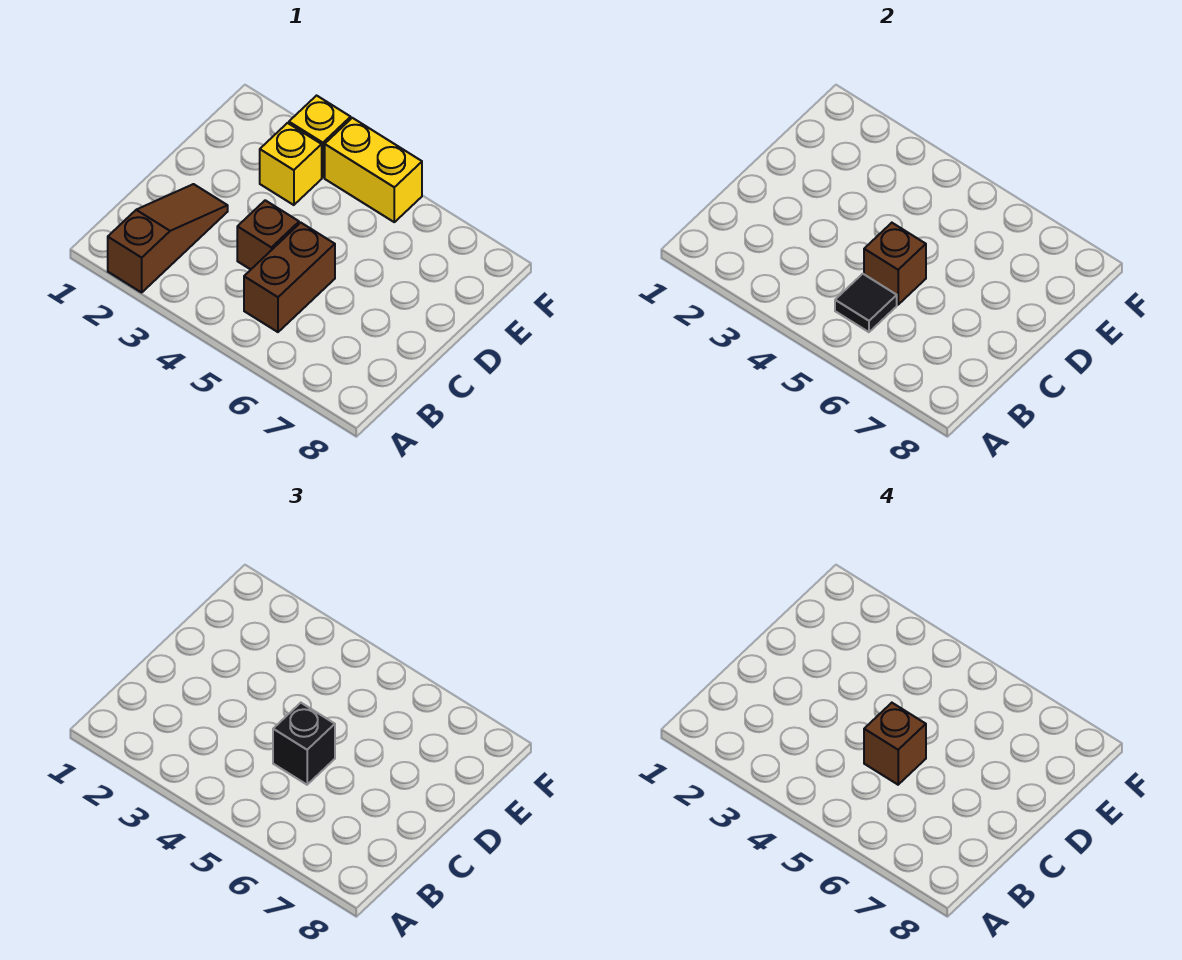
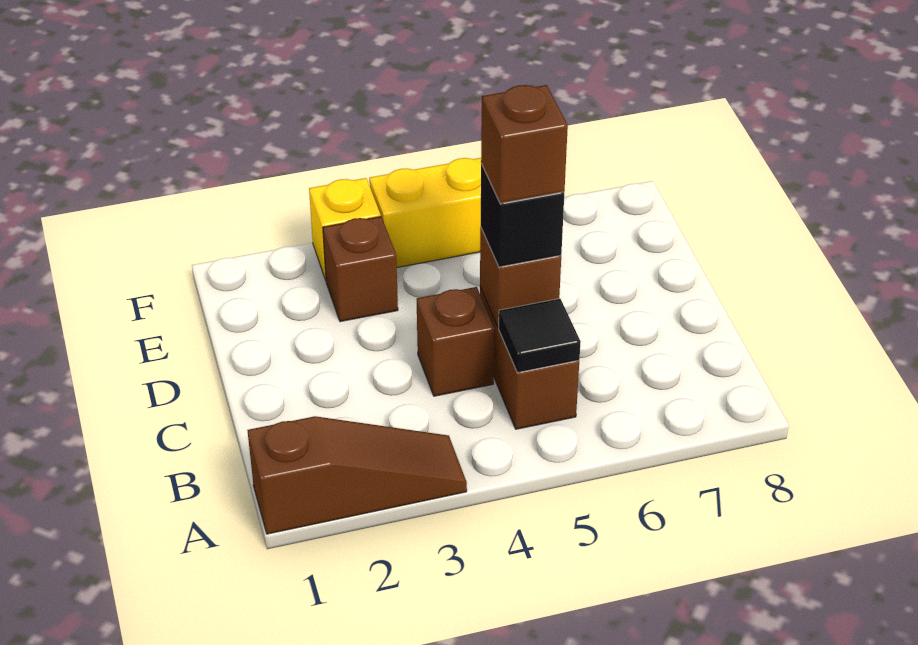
brown slope A2:C2 level 1 top A -> brown slope A1:A3 level 1 top 1
yellow brick E3 level 1 -> brown brick E3 level 1

